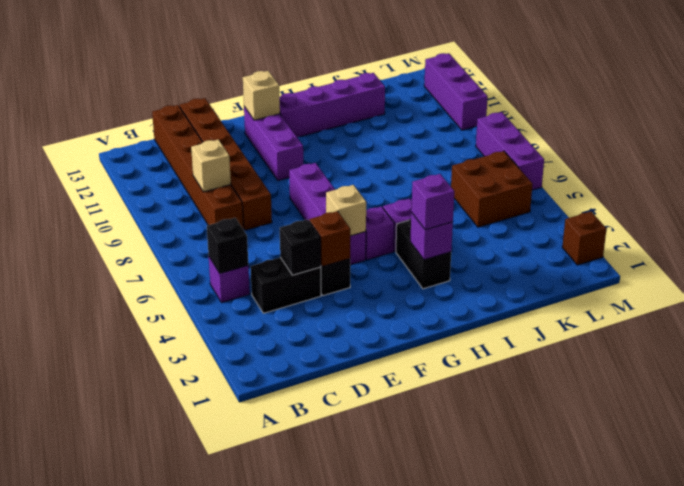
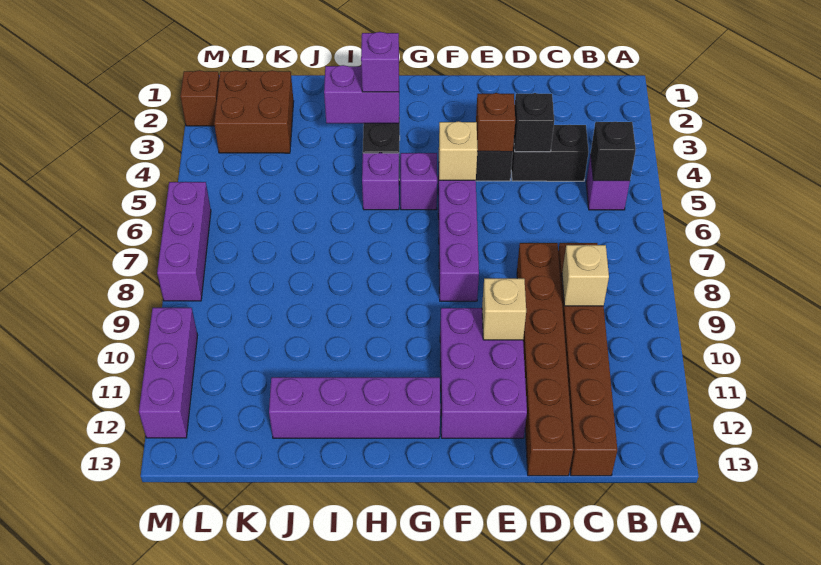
purple brick F10:F12 level 1 -> purple brick E10:F12 level 1
tan brick F12 level 2 -> tan brick E10 level 2
purple brick H3 level 2 -> purple brick H3:I3 level 2
brown brick K5:L6 level 1 -> brown brick K2:L3 level 1

